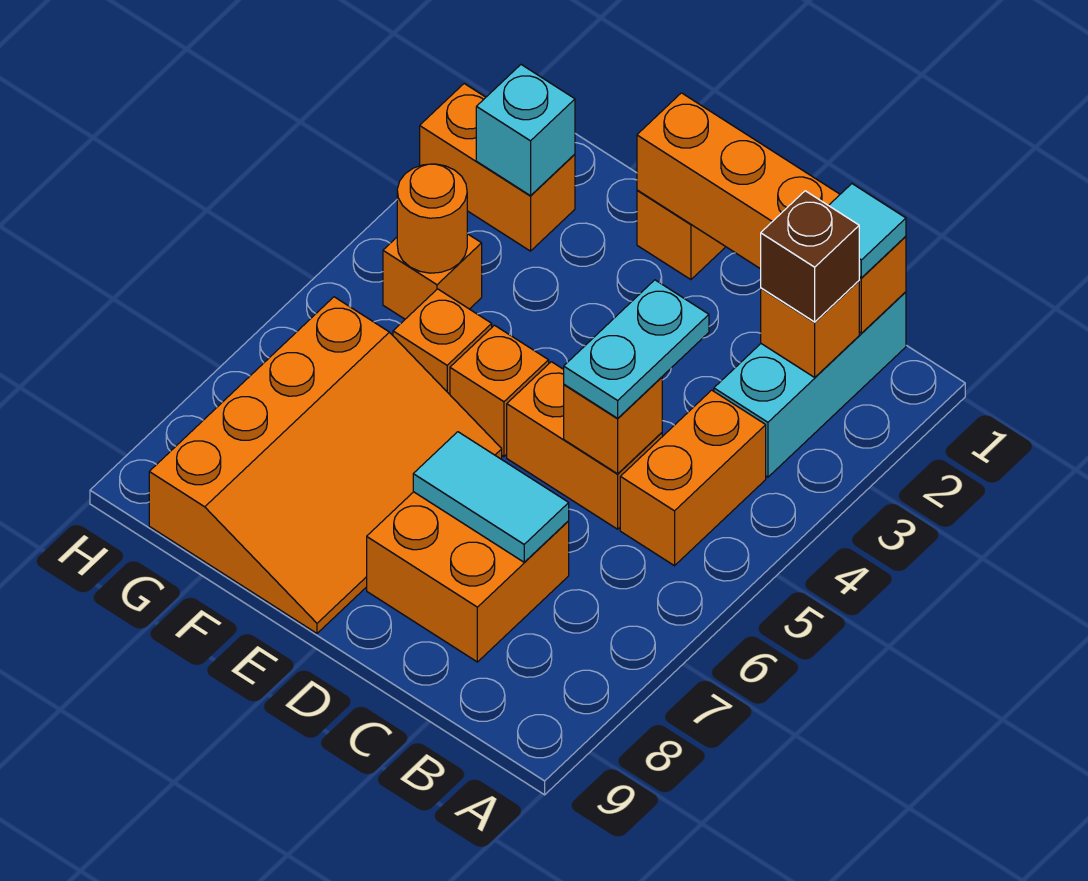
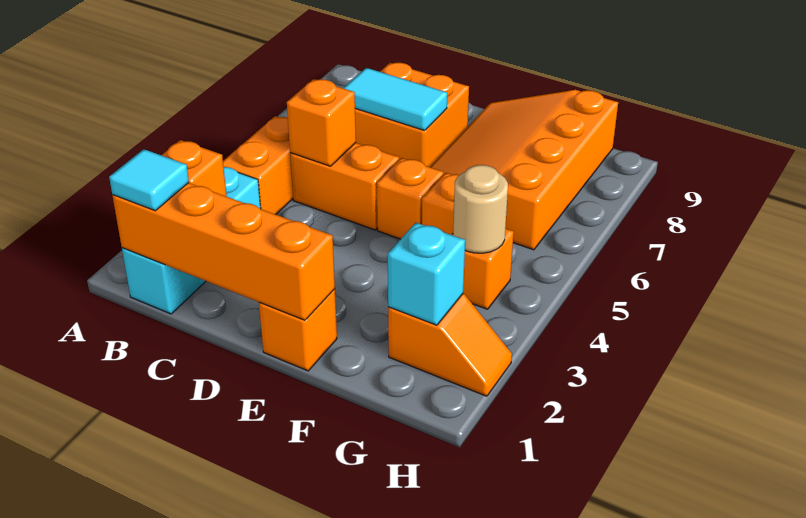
brown brick B2 level 3 -> none
cyan plate C4:C5 level 3 -> none
orange brick G2:H2 level 1 -> orange slope G2:H2 level 1 top G
orange round brick G4 level 2 -> tan round brick G4 level 2

